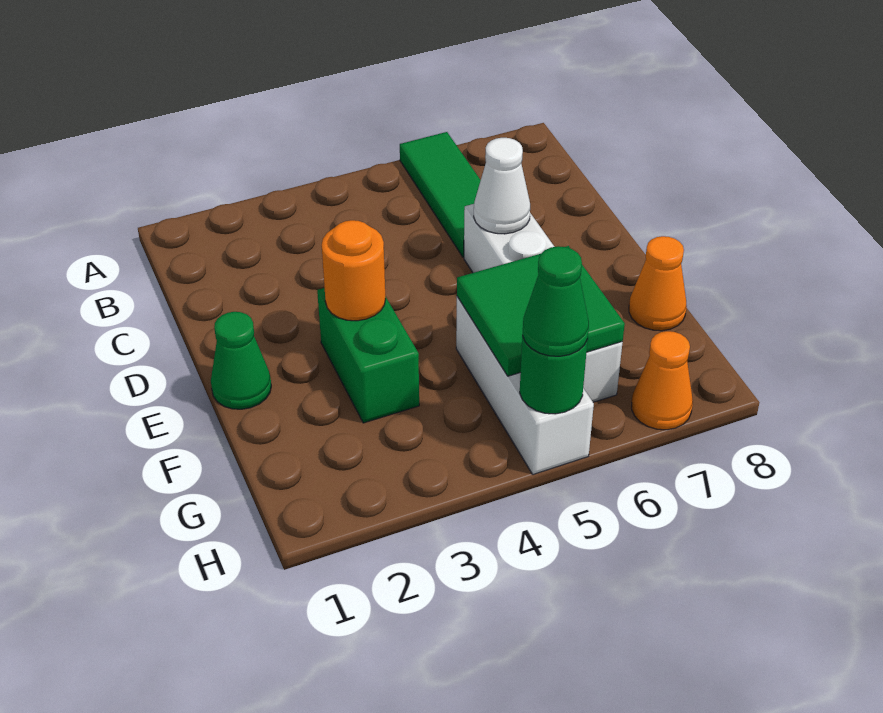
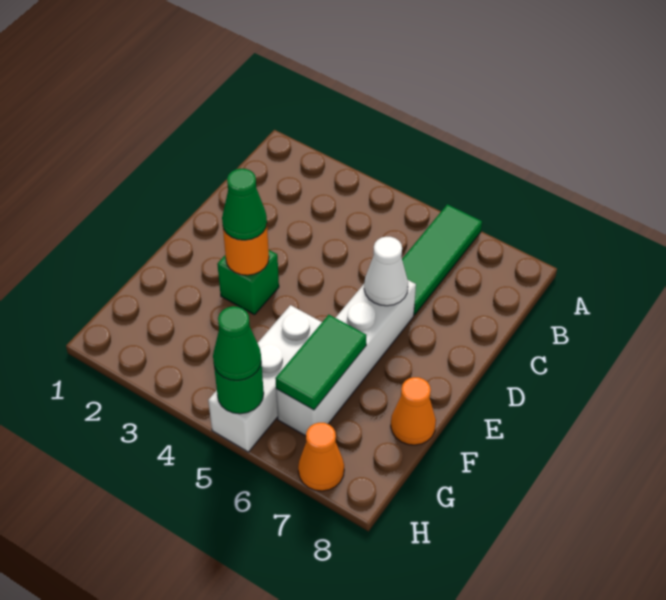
green cone E1 level 1 -> green cone E3 level 3
green brick E3:F3 level 1 -> green brick E3 level 1
green tile F5:G6 level 2 -> green tile F6:G6 level 2

